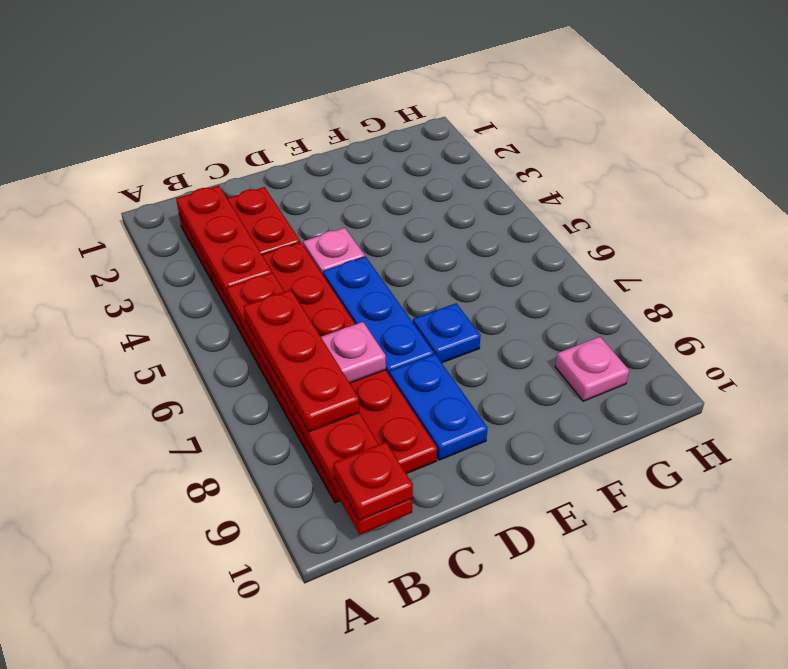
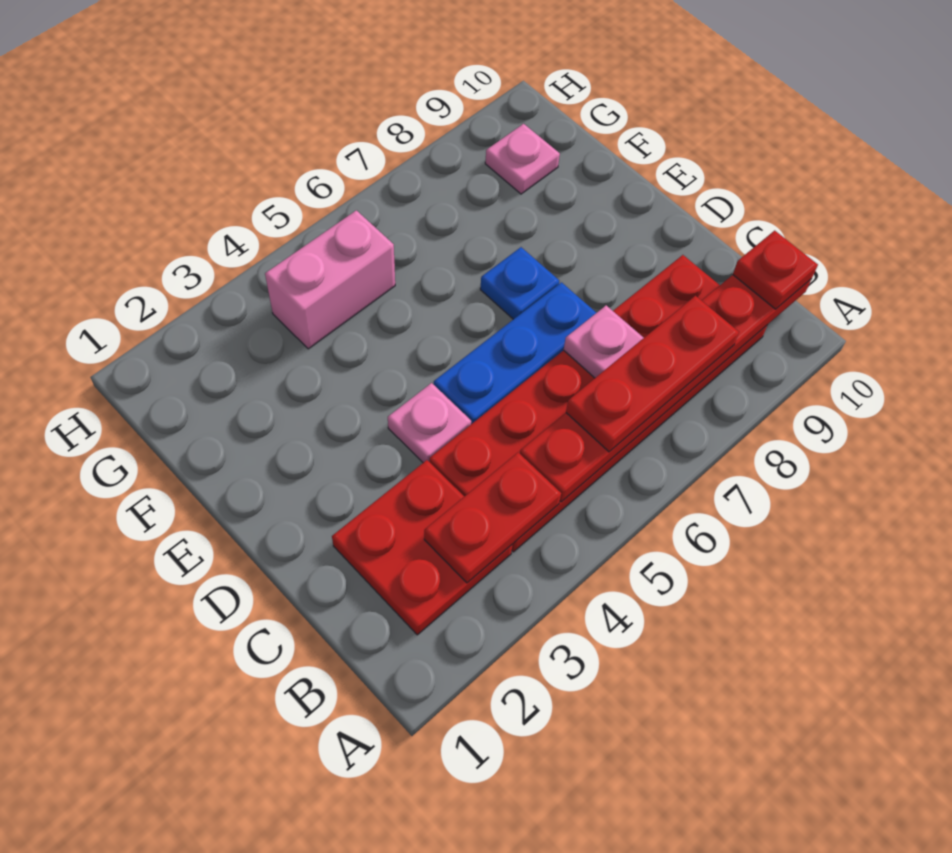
red plate B2:B4 level 2 -> red plate B3:B4 level 2
blue plate D8:D9 level 1 -> none
none -> pink brick G4:G5 level 1

